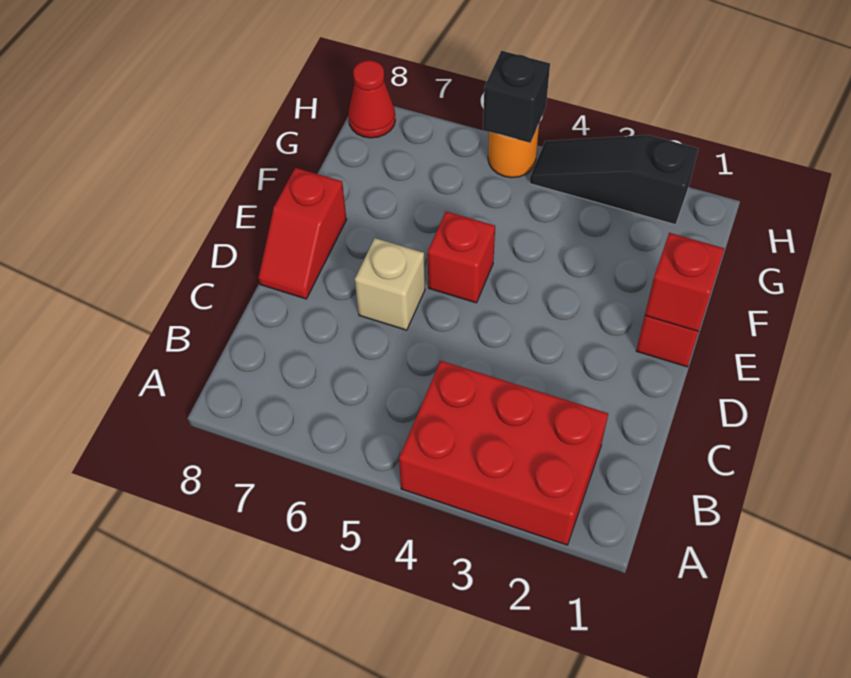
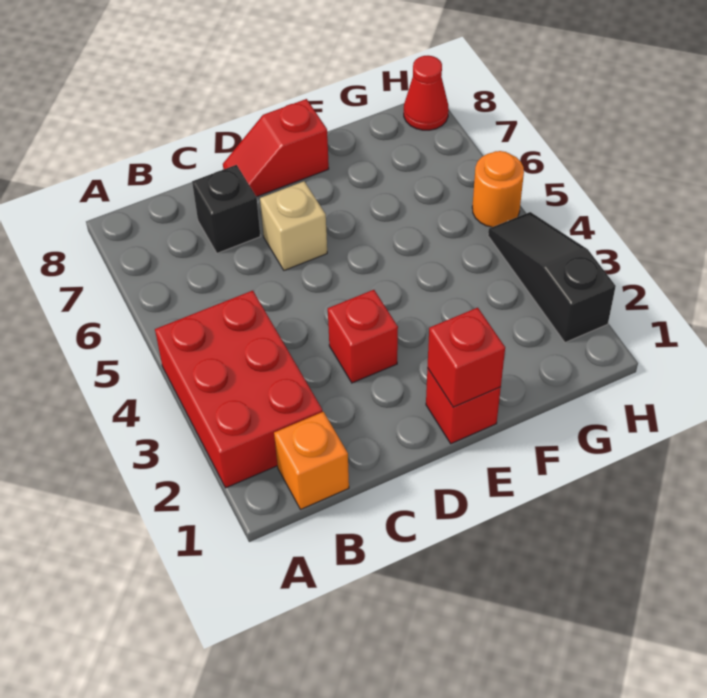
none -> orange brick B1 level 1
red brick E5 level 1 -> red brick D3 level 1
black brick H5 level 2 -> black brick C7 level 1

